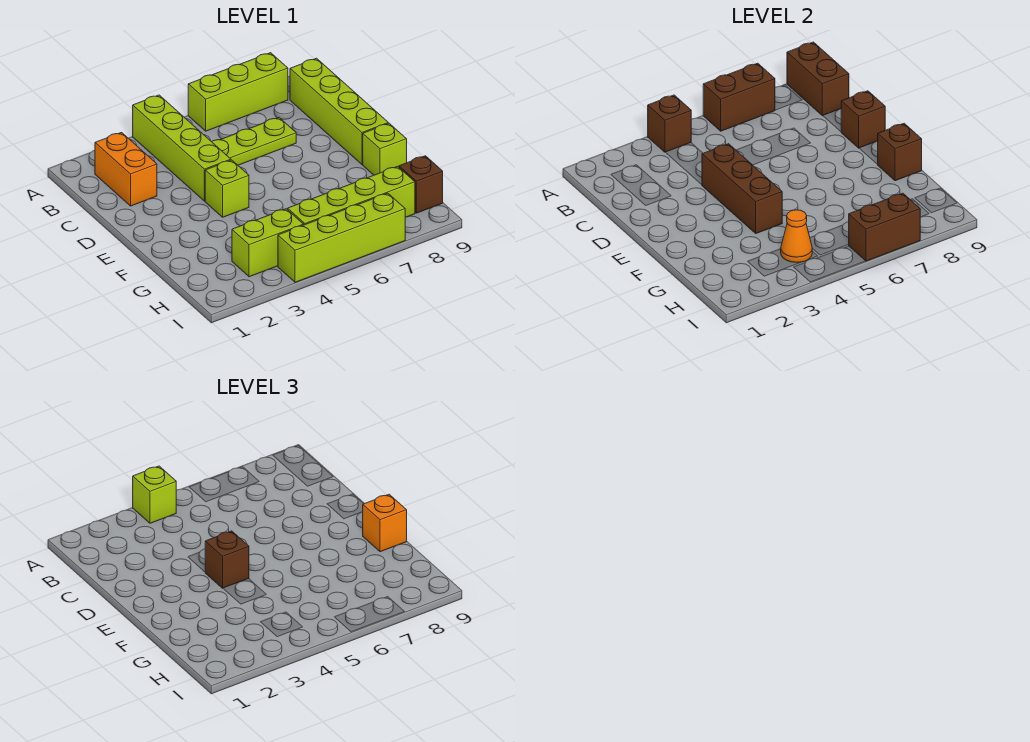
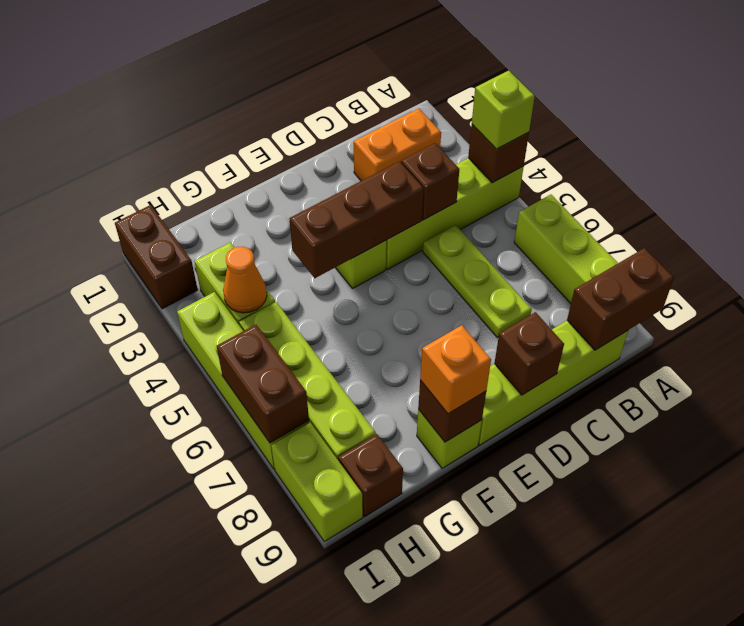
brown brick A6:A7 level 2 -> brown brick I1:I2 level 1
brown brick E4 level 3 -> brown brick C4 level 2
none -> lime brick I8:I9 level 1

